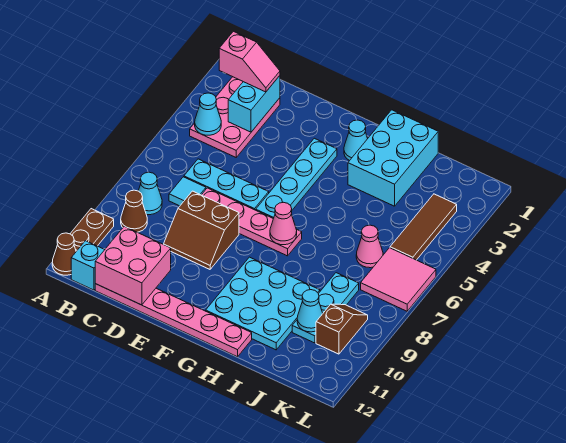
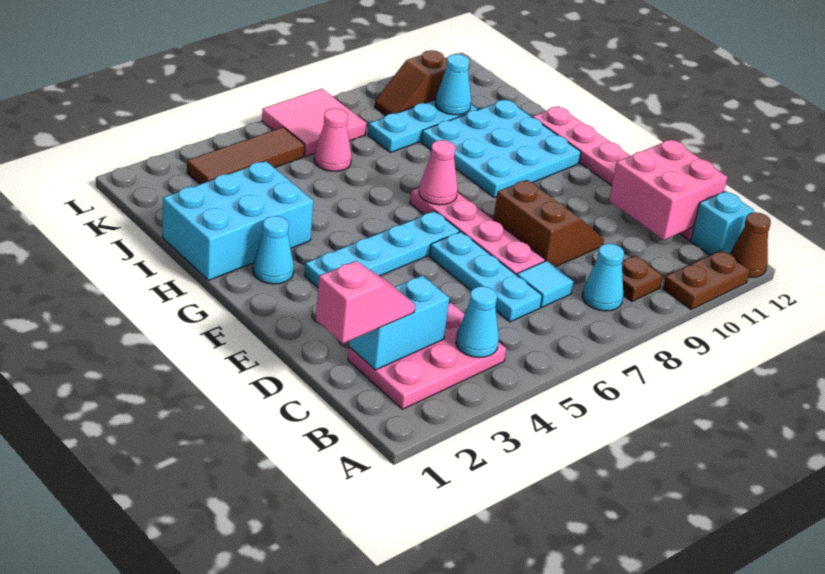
pink slope B2:C2 level 3 top B -> pink slope C1:C2 level 3 top 1
brown cone B9 level 1 -> brown plate B9 level 1

